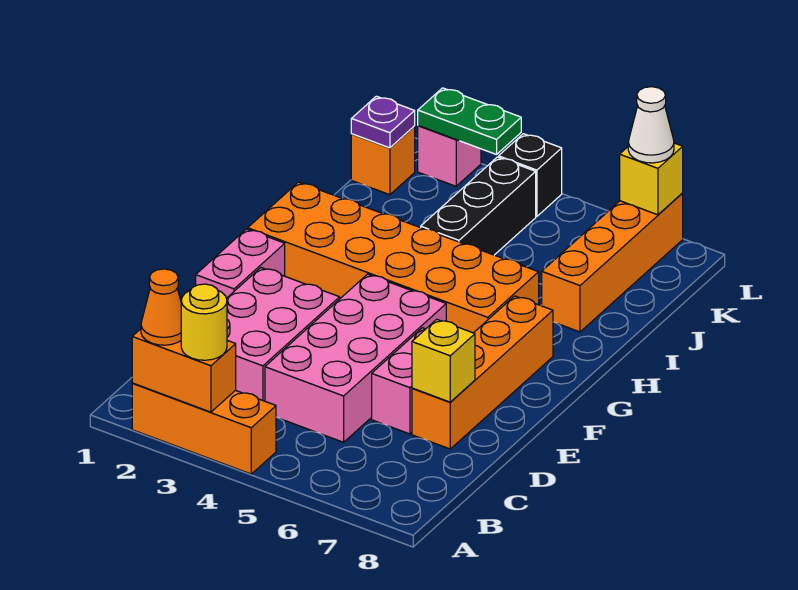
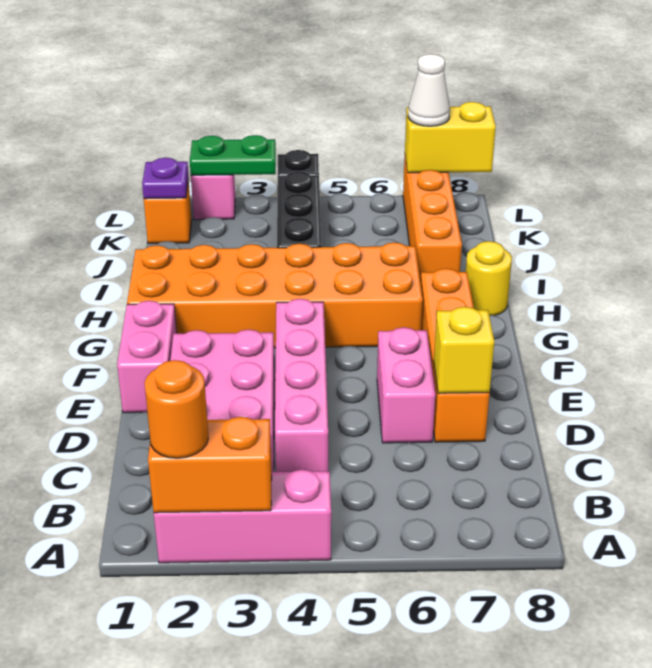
orange brick A2:A4 level 1 -> pink brick A2:A4 level 1
orange cone A2 level 3 -> orange round brick A2 level 3
yellow round brick A3 level 3 -> yellow round brick H8 level 1
pink brick C4:F5 level 1 -> pink brick C4:F4 level 1
yellow brick L7 level 2 -> yellow brick L7:L8 level 2

